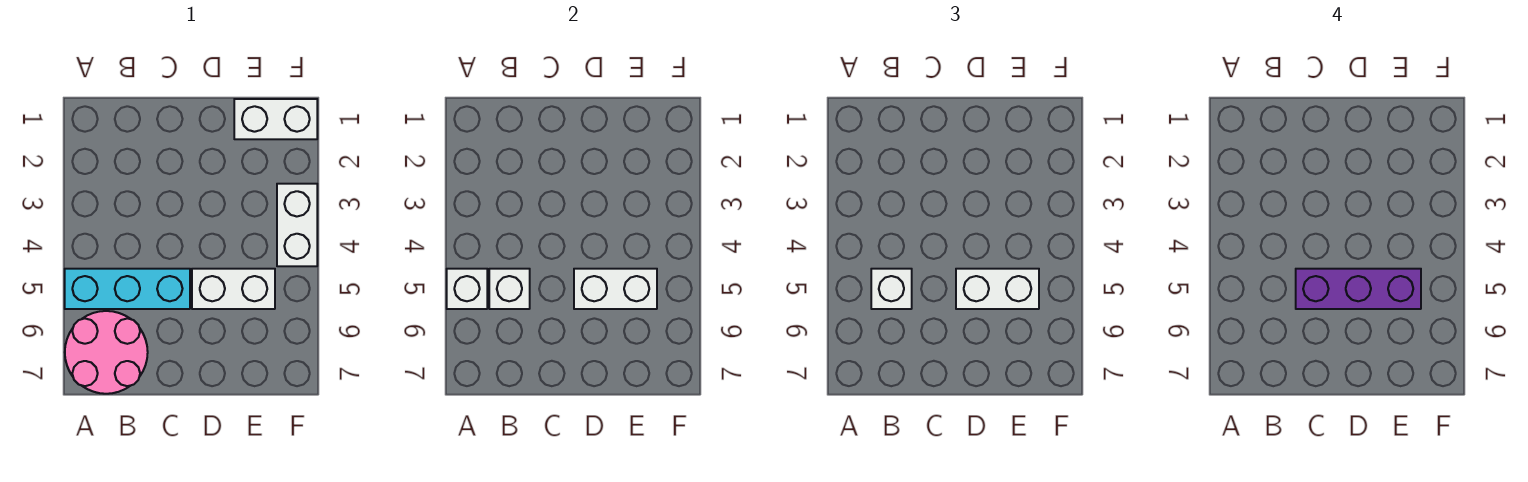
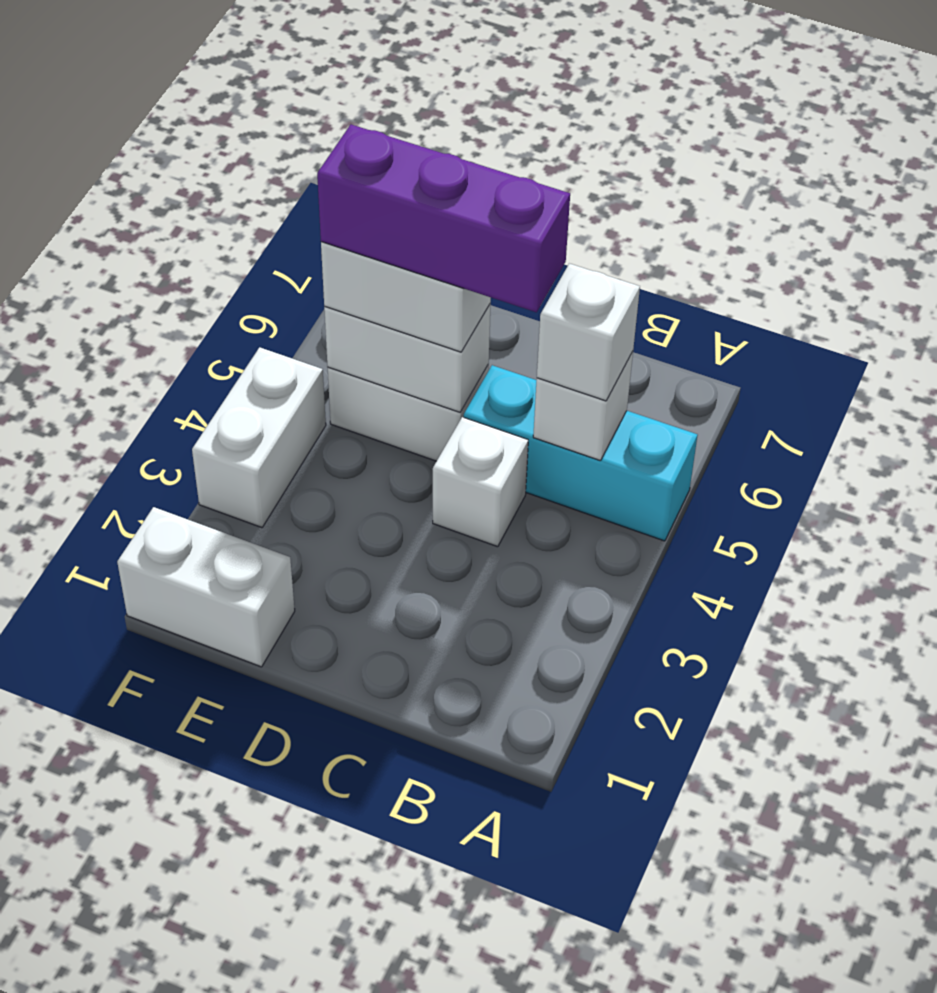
white brick A5 level 2 -> white brick C4 level 1
pink round brick A6:B7 level 1 -> none

